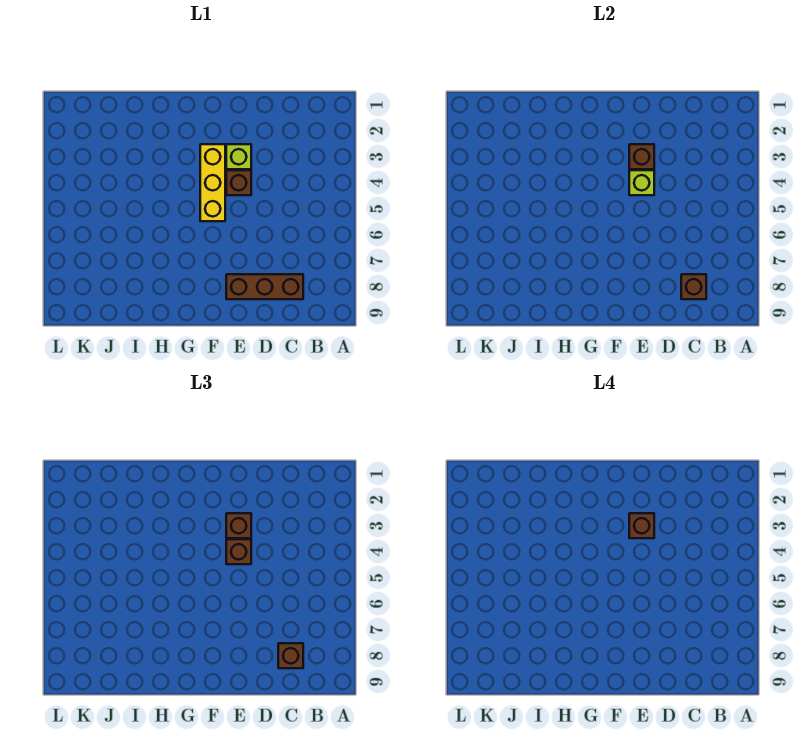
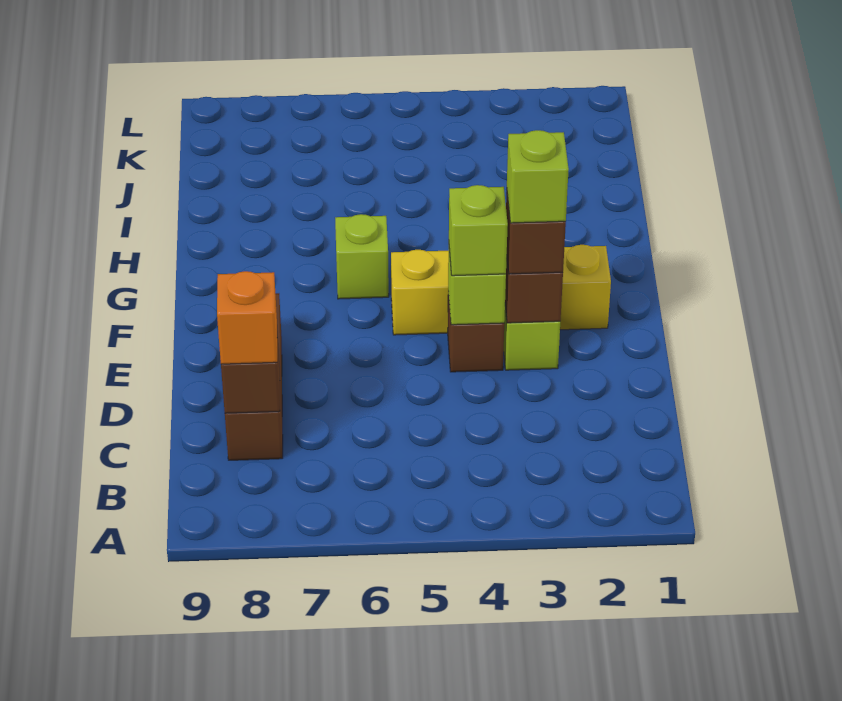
brown brick C8 level 3 -> orange brick C8 level 3
brown brick E3 level 4 -> lime brick E3 level 4
brown brick E4 level 3 -> lime brick E4 level 3
yellow brick F3:F5 level 1 -> yellow brick F2:F5 level 1
none -> lime brick G6 level 1

